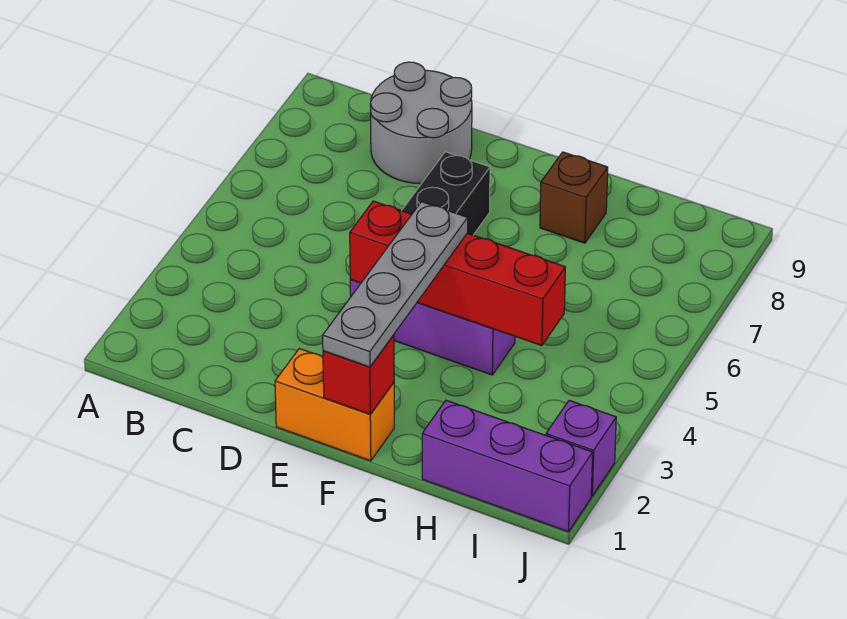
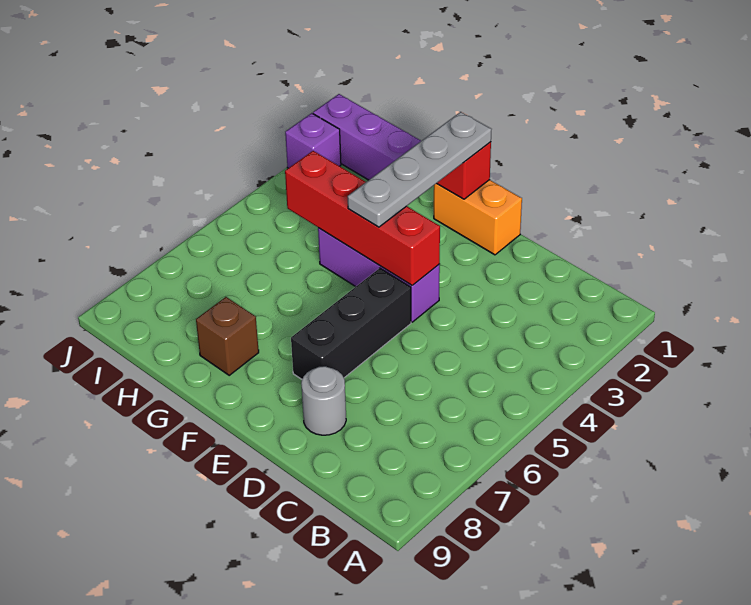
grey round brick C8:D9 level 1 -> grey round brick D8 level 1

